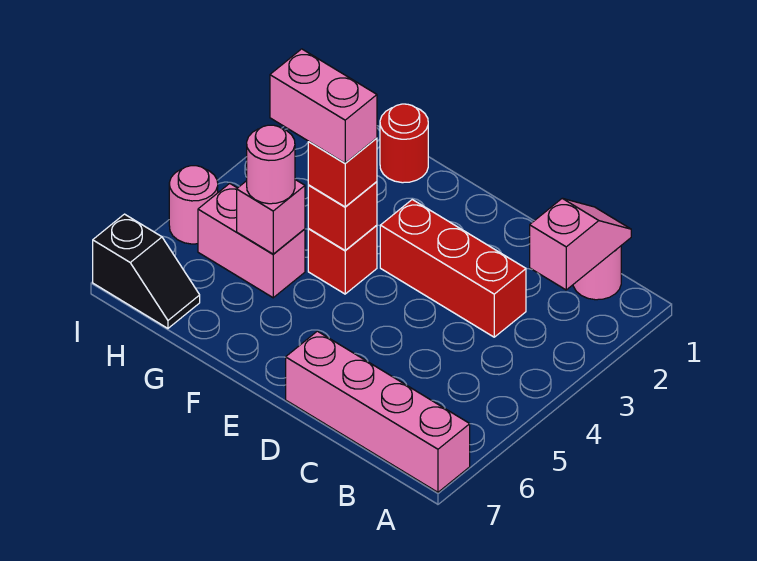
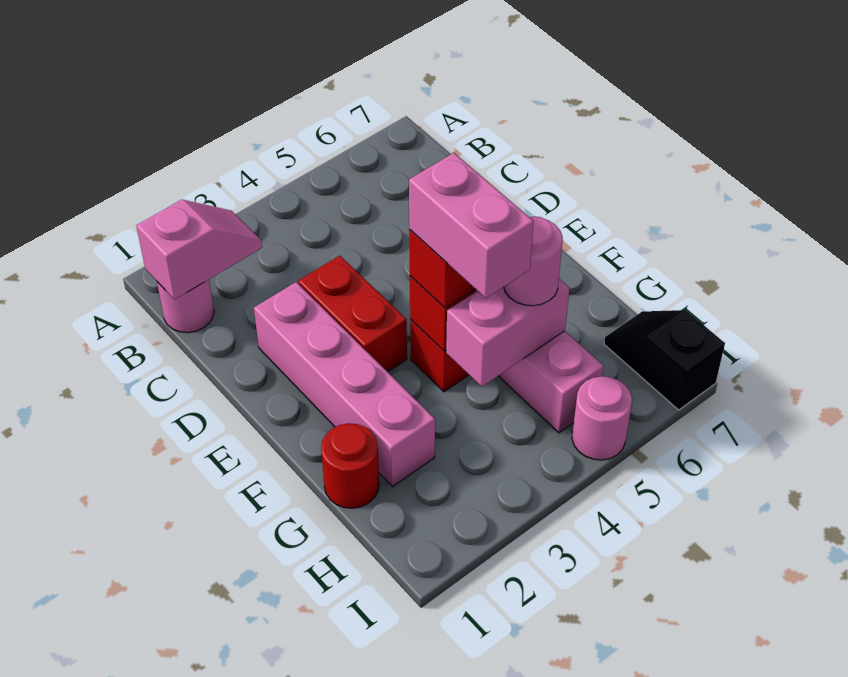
pink brick A7:D7 level 1 -> pink brick D2:G2 level 1
pink slope B1:B2 level 2 top 2 -> pink slope B1:B2 level 2 top 1
red brick C3:E3 level 1 -> red brick D3:E3 level 1
pink brick G5 level 2 -> pink brick G4:G5 level 2

